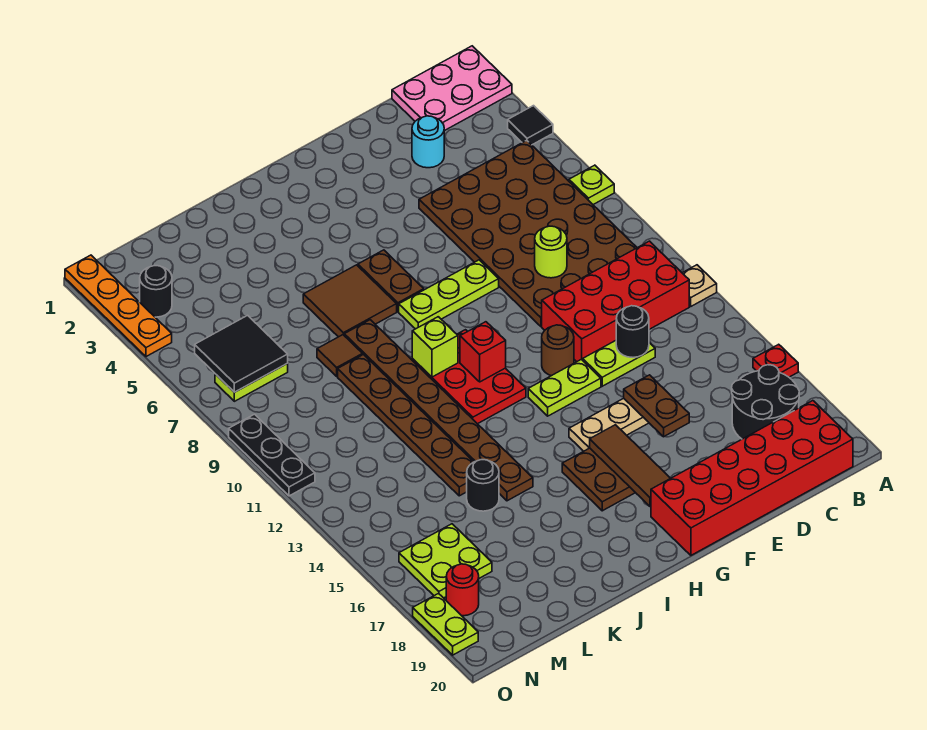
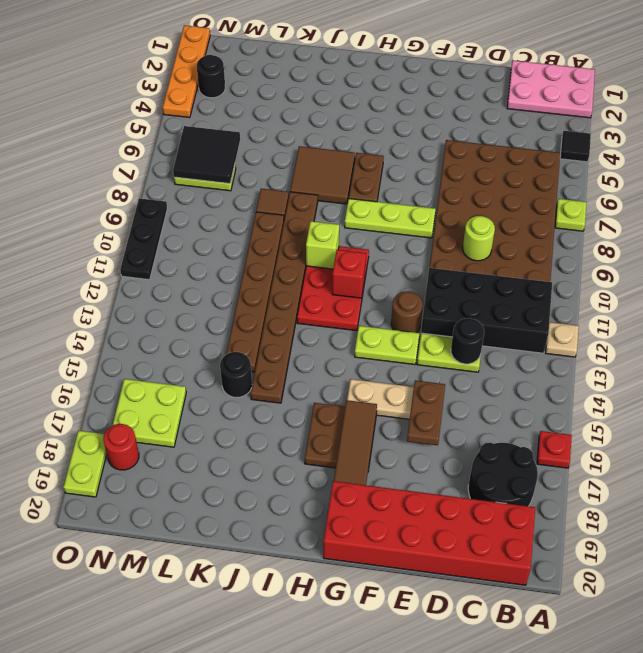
red brick B11:E12 level 1 -> black brick B11:E12 level 1
cyan round brick D3 level 1 -> none

